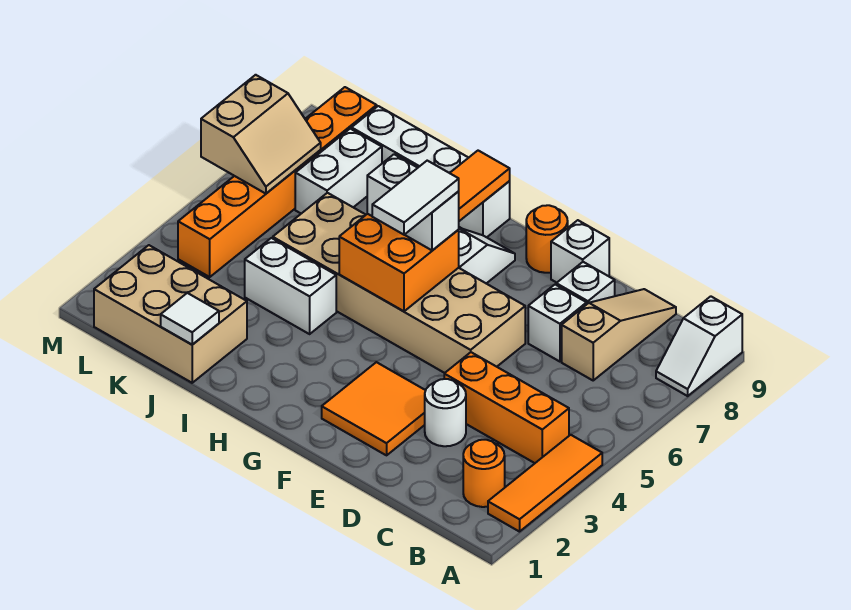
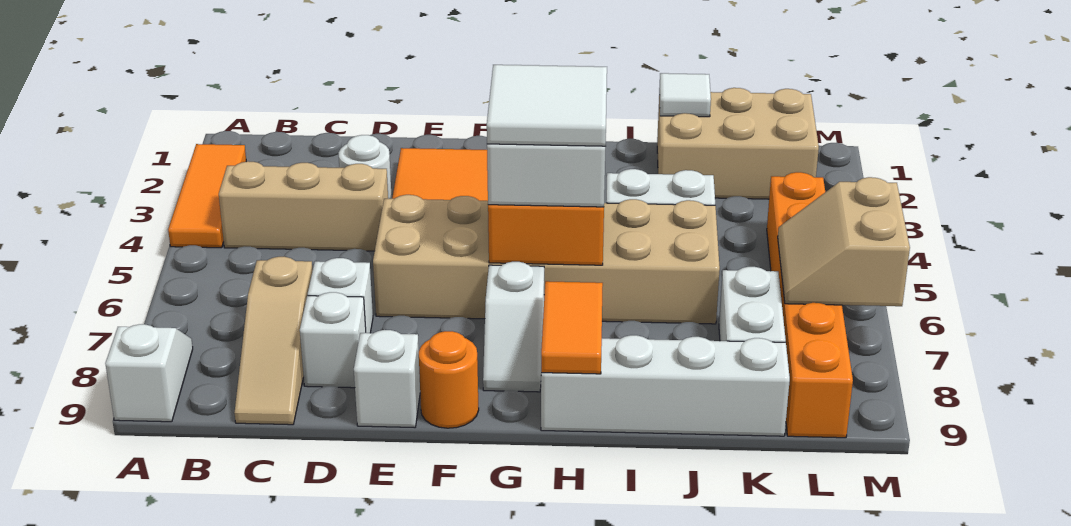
orange round brick B2 level 1 -> none
orange brick B4:D4 level 1 -> tan brick B4:D4 level 1
white tile G5:G6 level 4 -> white tile G5:H6 level 4

